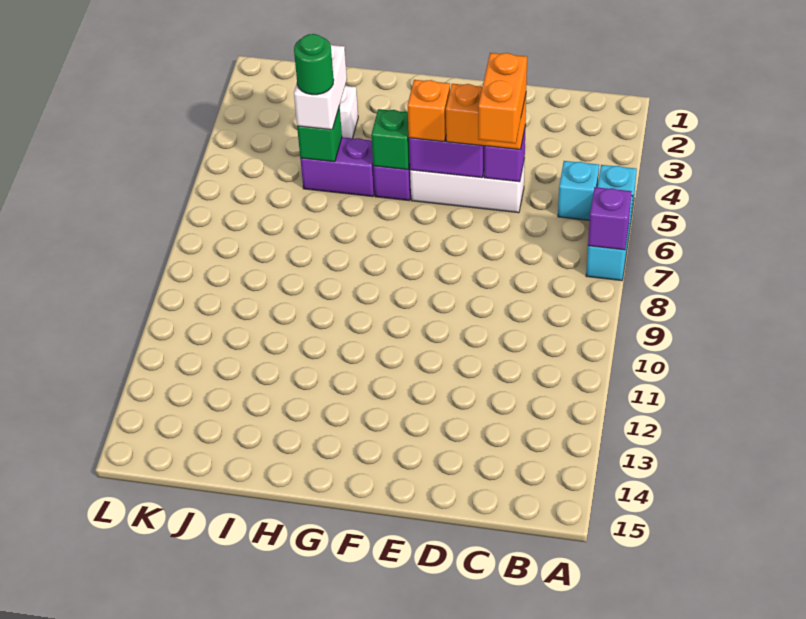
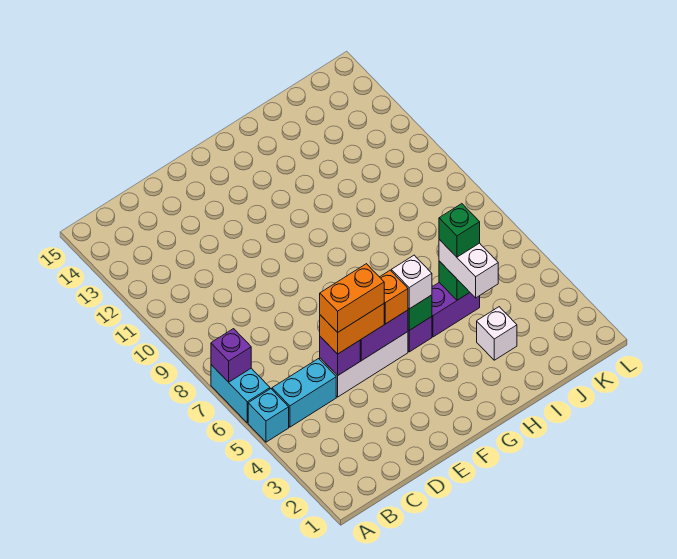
cyan brick B5 level 1 -> cyan brick B5:C5 level 1
orange brick D5:D6 level 4 -> orange brick D5:E5 level 4
none -> white brick G5 level 3
green round brick I5 level 4 -> green brick I5 level 4

